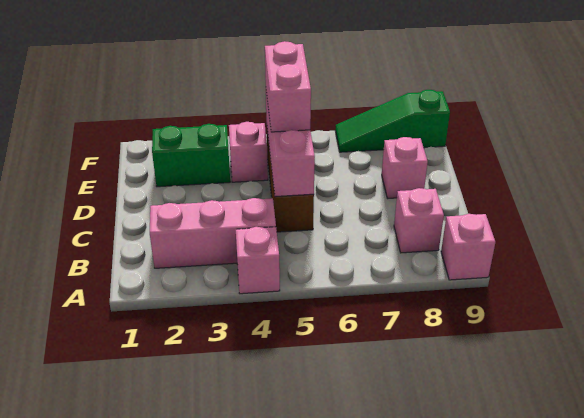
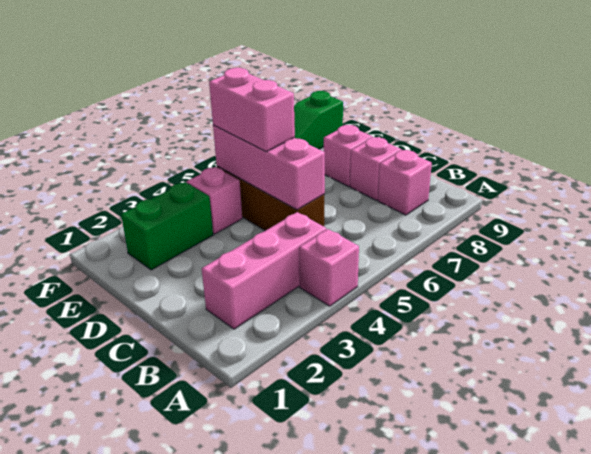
pink brick A9 level 1 -> pink brick C8 level 1

